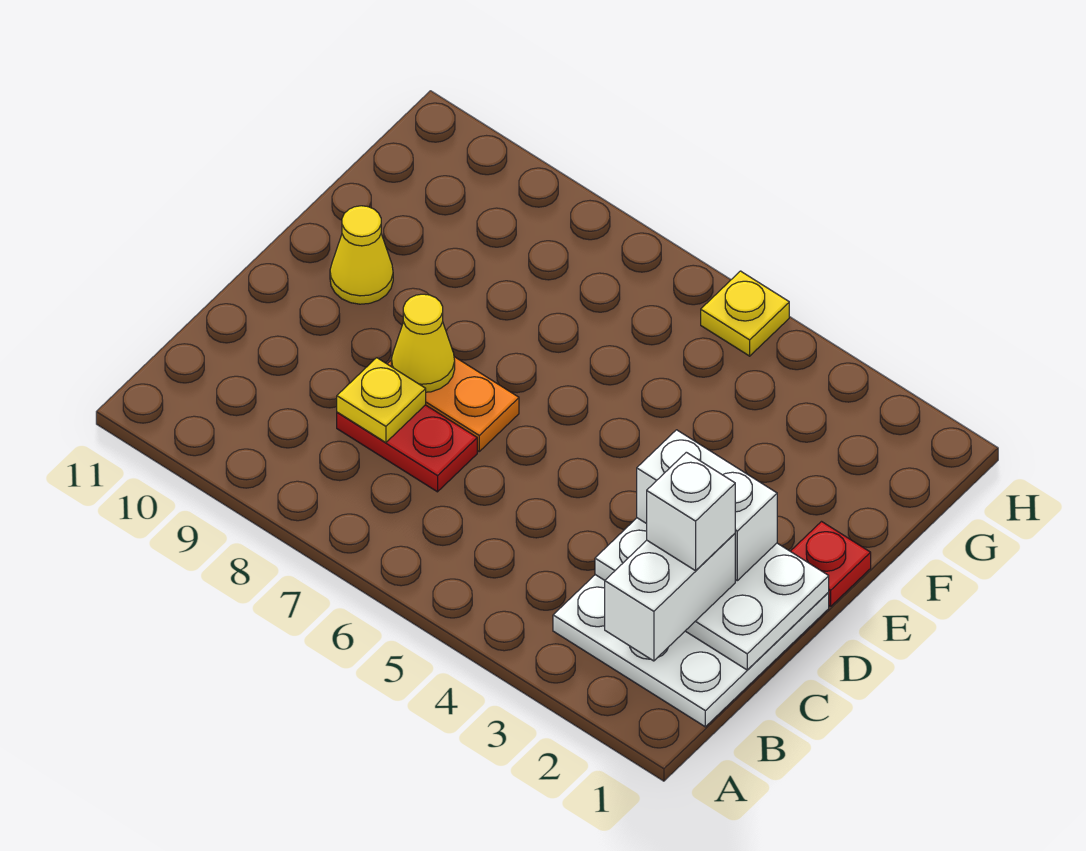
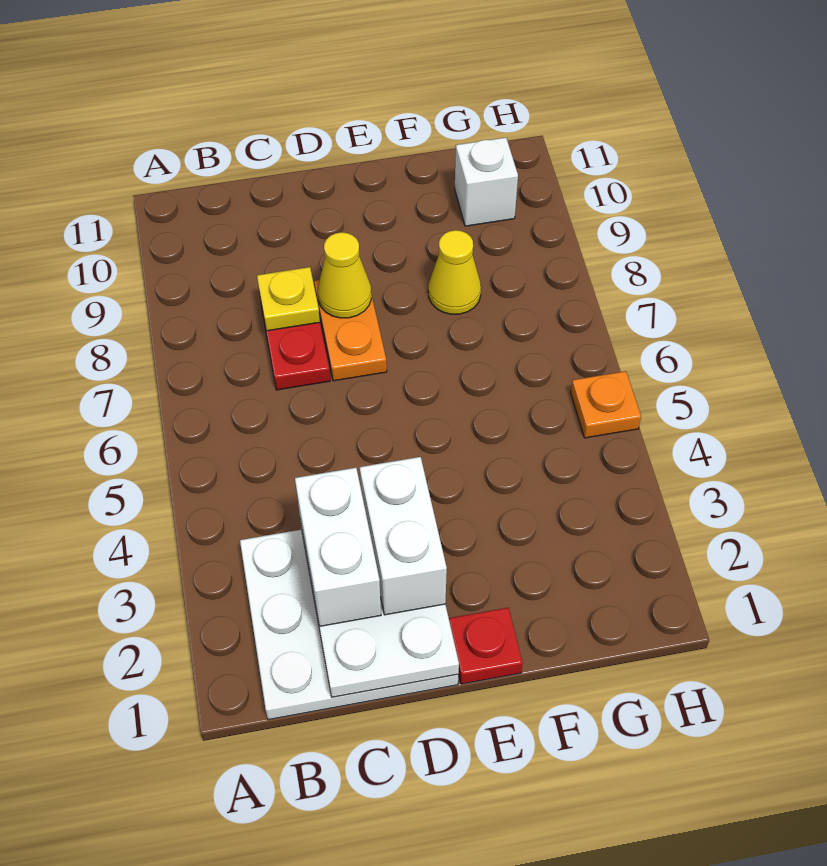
white brick B2:C2 level 3 -> white brick C2:C3 level 3
white brick C2 level 4 -> white brick G10 level 1
yellow cone E10 level 1 -> yellow cone F8 level 1
yellow plate H5 level 1 -> orange plate H5 level 1

